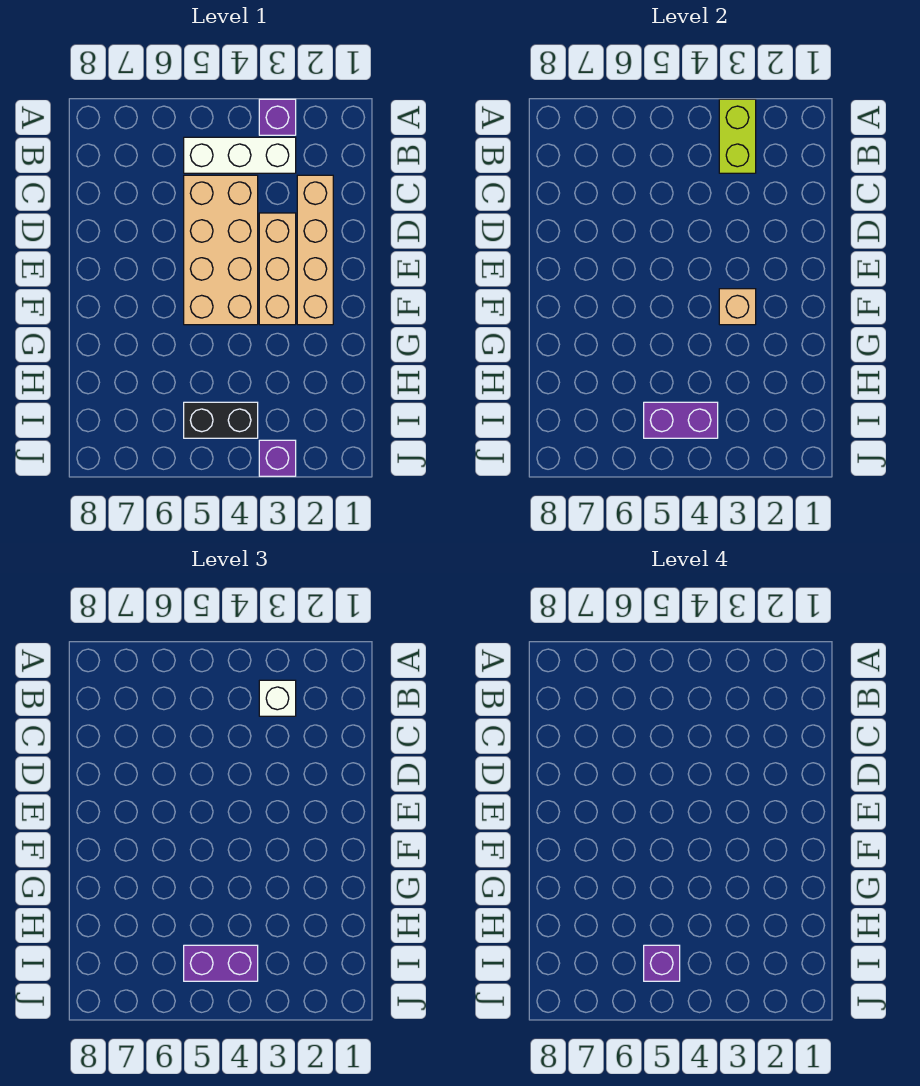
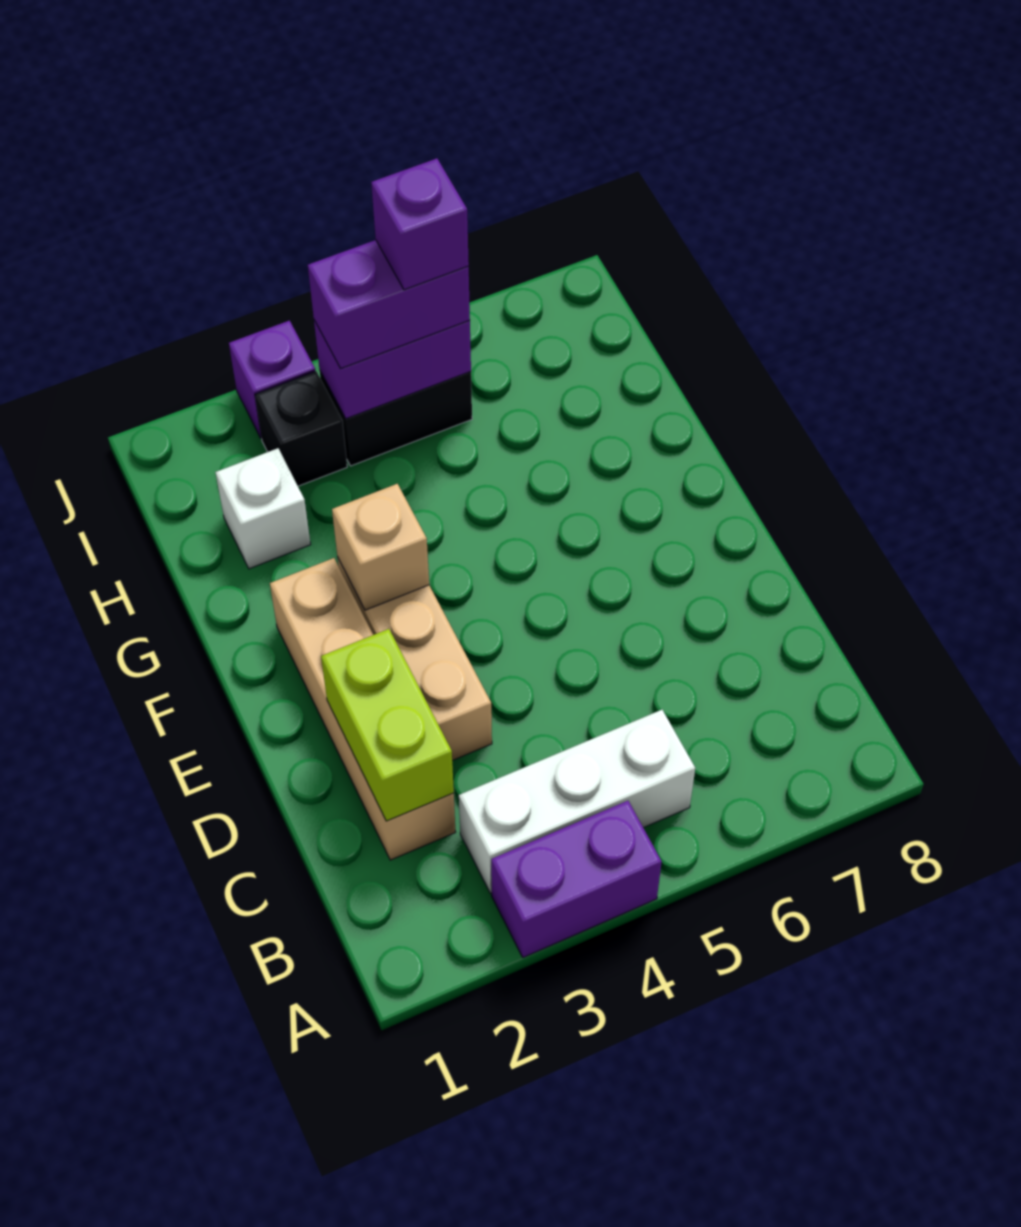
purple brick A3 level 1 -> purple brick A3:A4 level 1
lime brick A3:B3 level 2 -> lime brick C2:D2 level 2
white brick B3 level 3 -> white brick H2 level 1
tan brick C4:F5 level 1 -> none
none -> black brick I3 level 1

